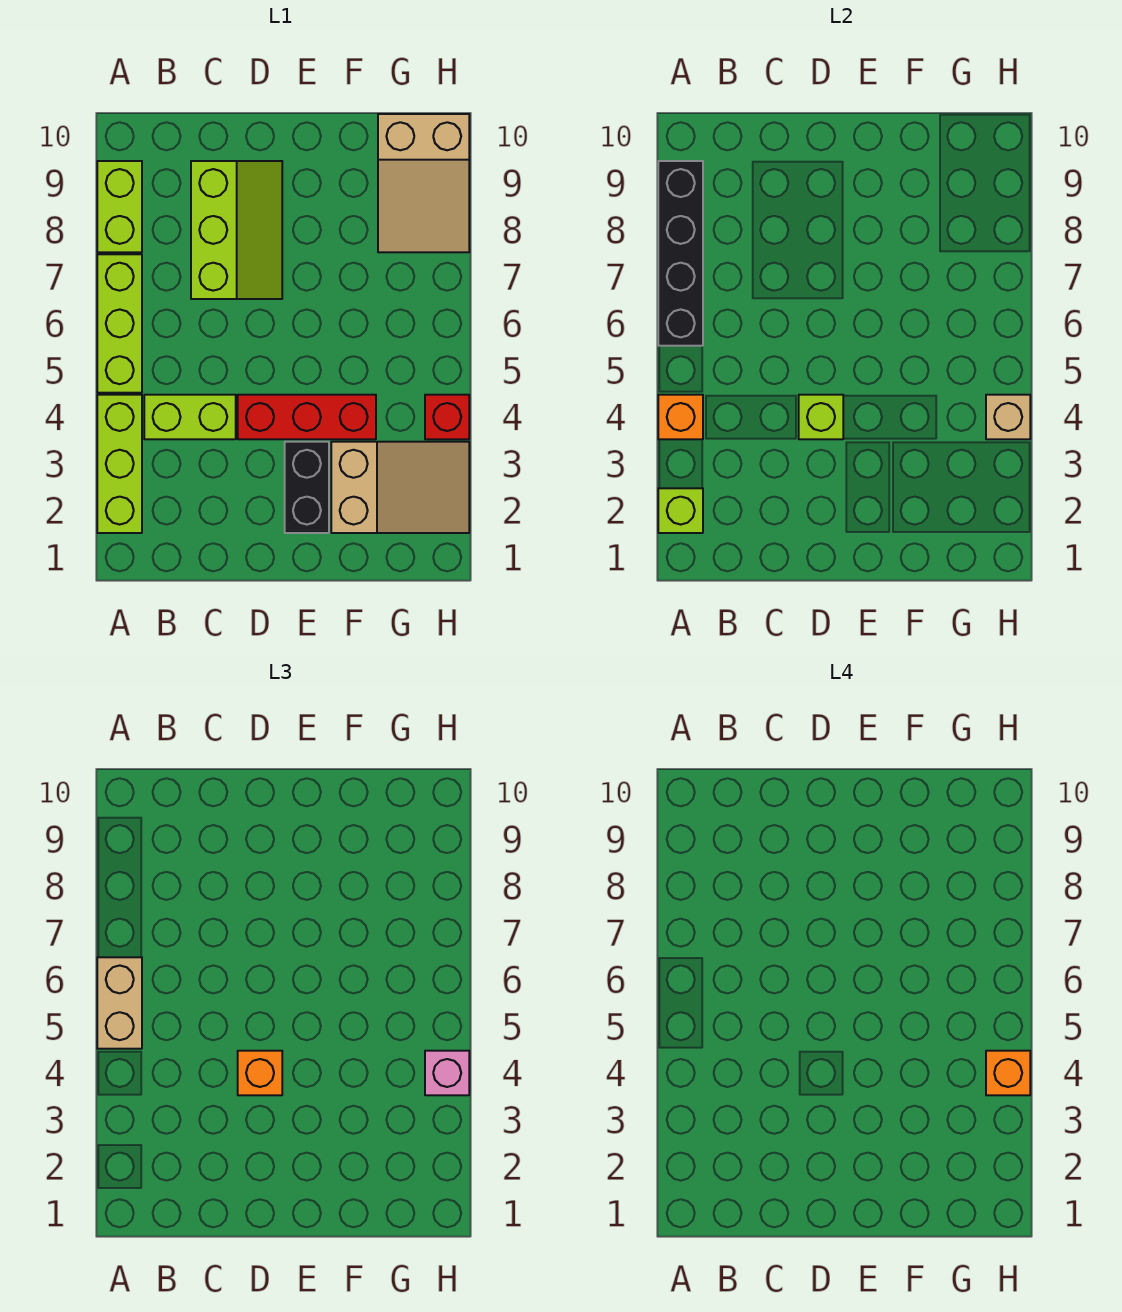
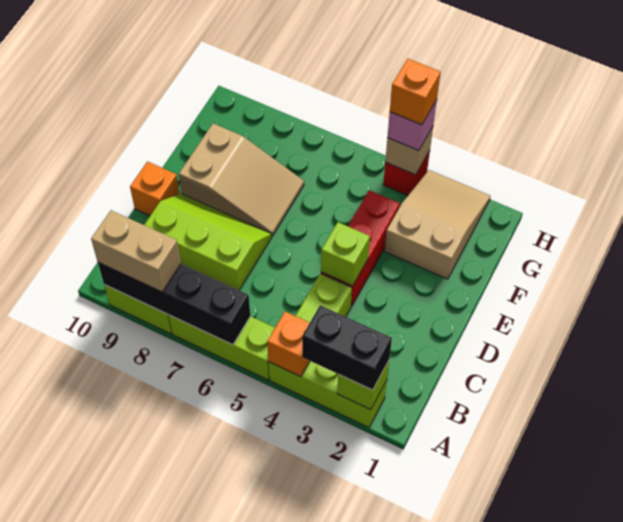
tan brick A5:A6 level 3 -> tan brick A8:A9 level 3
orange brick D4 level 3 -> orange brick D10 level 1
black brick E2:E3 level 1 -> black brick A2:A3 level 3
tan slope G8:H10 level 1 top 10 -> tan slope E7:F9 level 1 top 9

